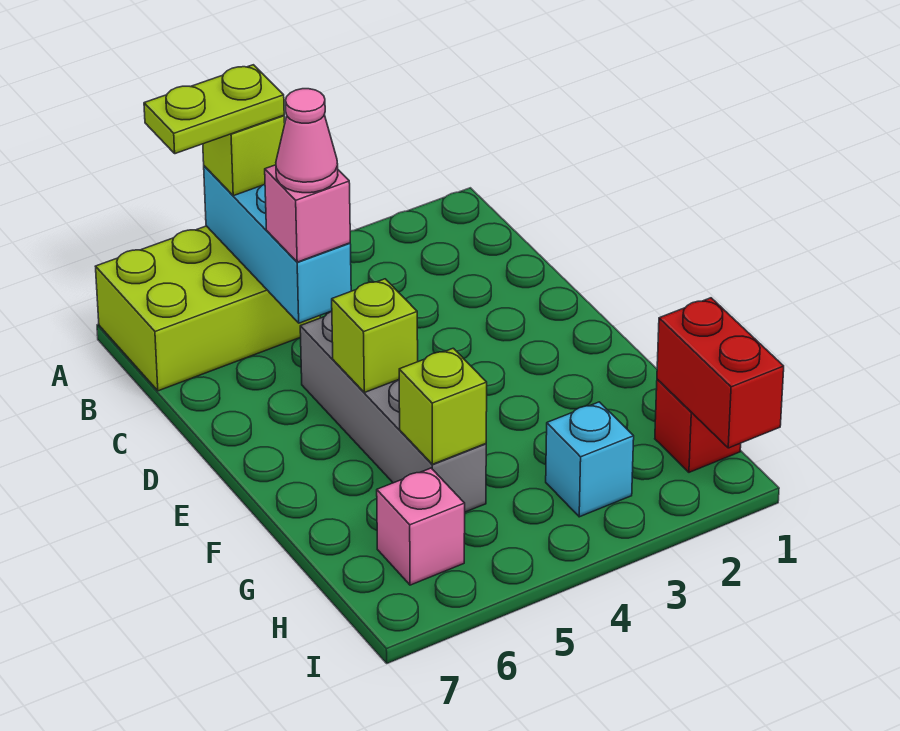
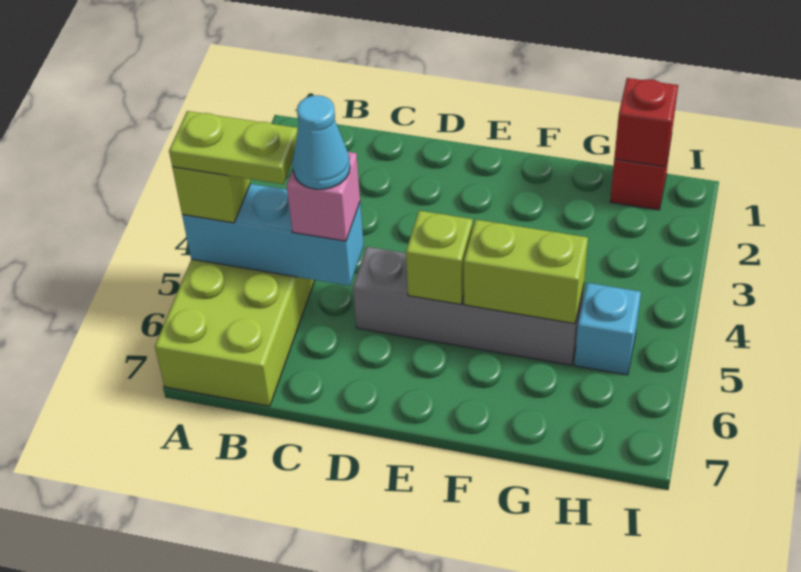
lime plate A5:A6 level 4 -> lime plate A5:B5 level 4
pink cone C5 level 4 -> cyan cone C5 level 4
lime brick G5 level 2 -> lime brick F5:G5 level 2
red brick H1:I1 level 2 -> red brick H1 level 2
cyan brick H3 level 1 -> cyan brick H5 level 1
pink brick H6 level 1 -> none

